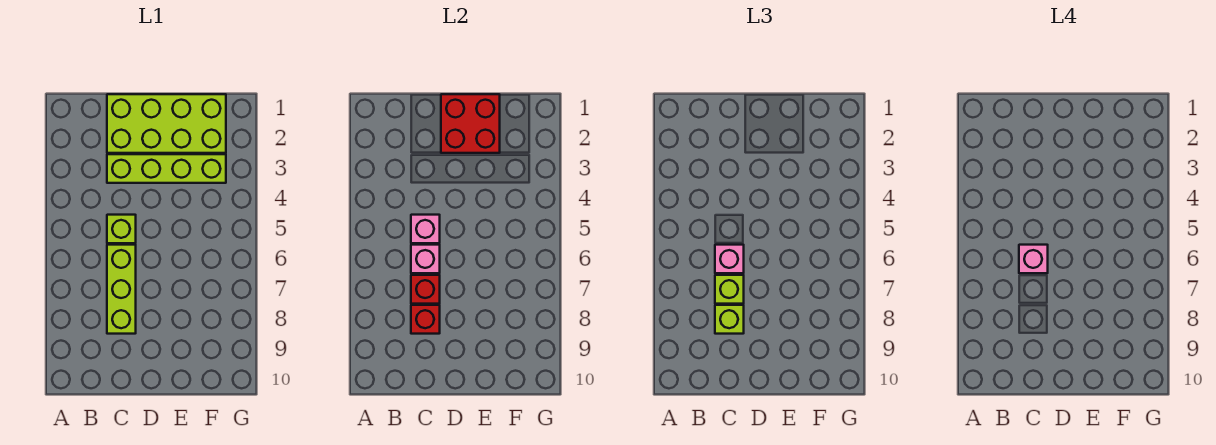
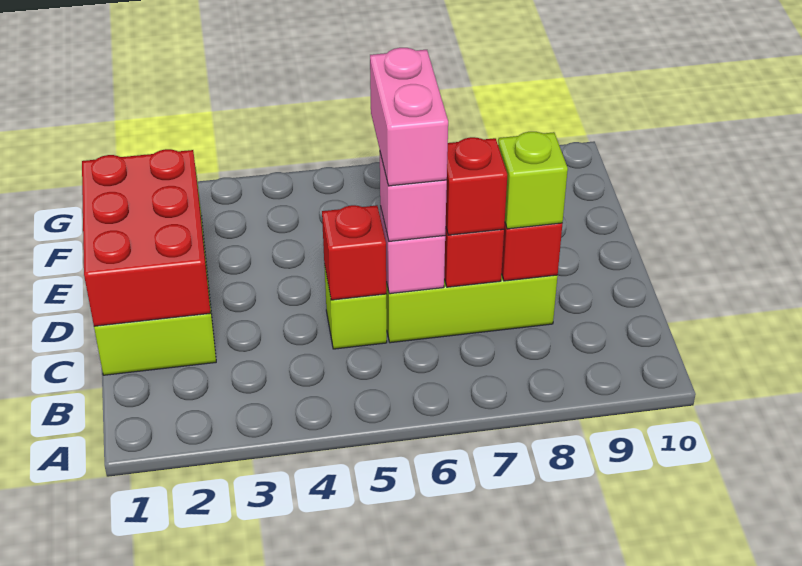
lime brick C3:F3 level 1 -> none
pink brick C5 level 2 -> red brick C5 level 2
pink brick C6 level 4 -> pink brick C6:D6 level 4
lime brick C7 level 3 -> red brick C7 level 3
red brick D1:E2 level 2 -> red brick C1:E2 level 2

